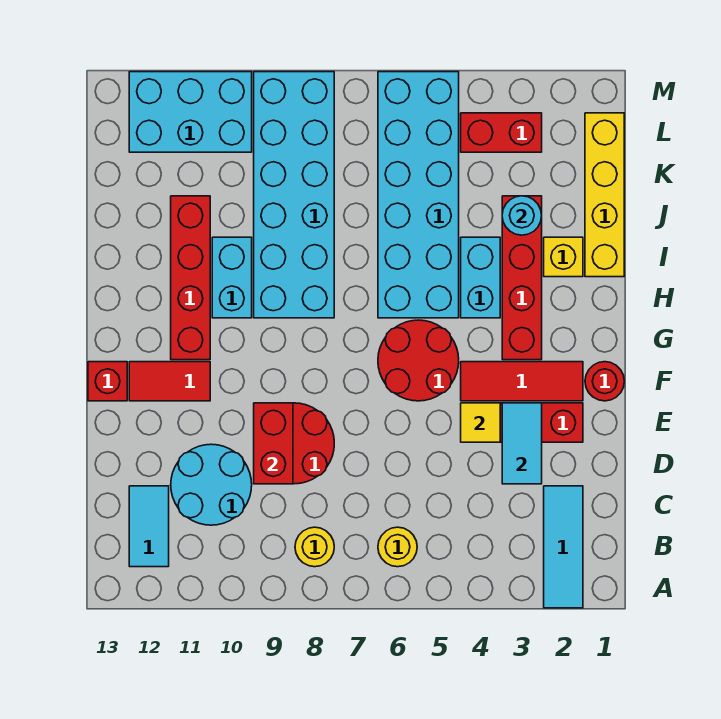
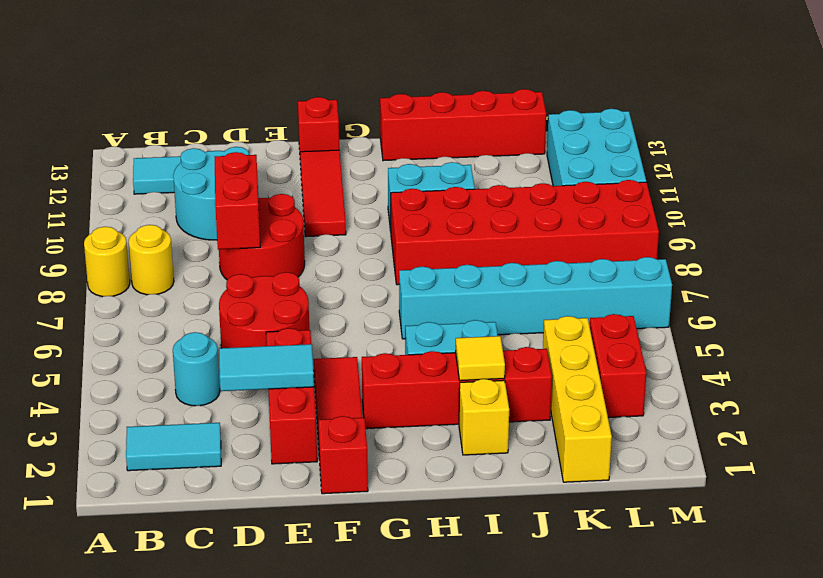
cyan tile A2:C2 level 1 -> cyan tile B2:C2 level 1
yellow round brick B6 level 1 -> yellow round brick A8 level 1
red brick D9:E9 level 2 -> red brick D8:D9 level 2
yellow tile E4 level 2 -> yellow tile I3 level 2
red round brick F1 level 1 -> red brick F1 level 1
red round brick F5:G6 level 1 -> red round brick D5:E6 level 1
red tile F11:F12 level 1 -> red tile F10:F12 level 1
red brick G11:J11 level 1 -> red brick H13:K13 level 1
cyan brick H5:M6 level 1 -> cyan brick H6:M6 level 1
cyan brick H8:M9 level 1 -> red brick H8:M9 level 1
yellow brick I1:L1 level 1 -> yellow brick K1:K4 level 1
cyan round brick J3 level 2 -> cyan round brick C4 level 1

